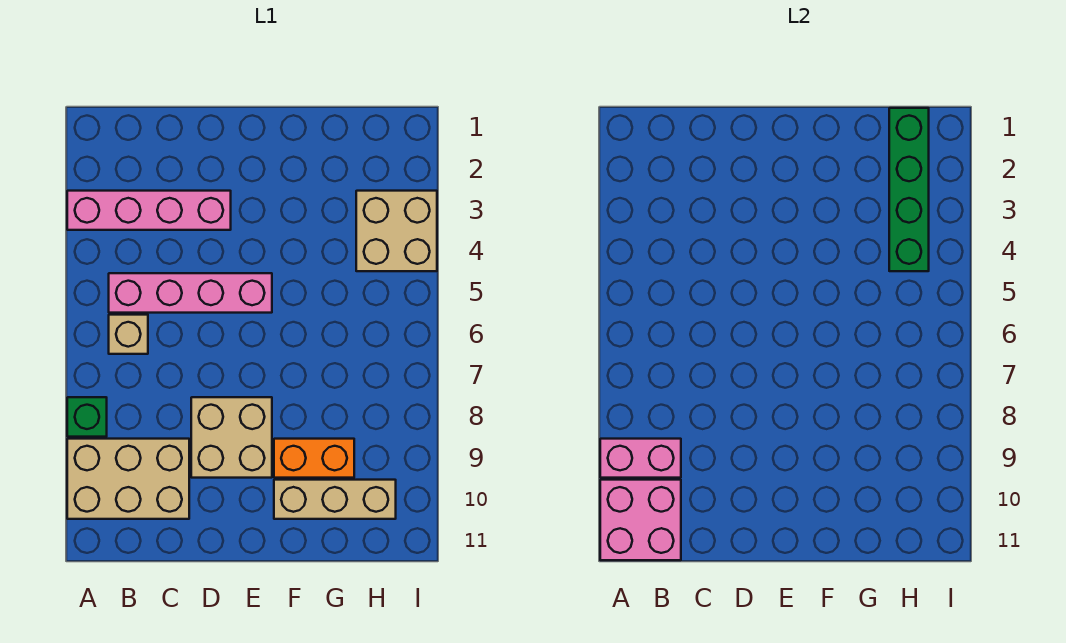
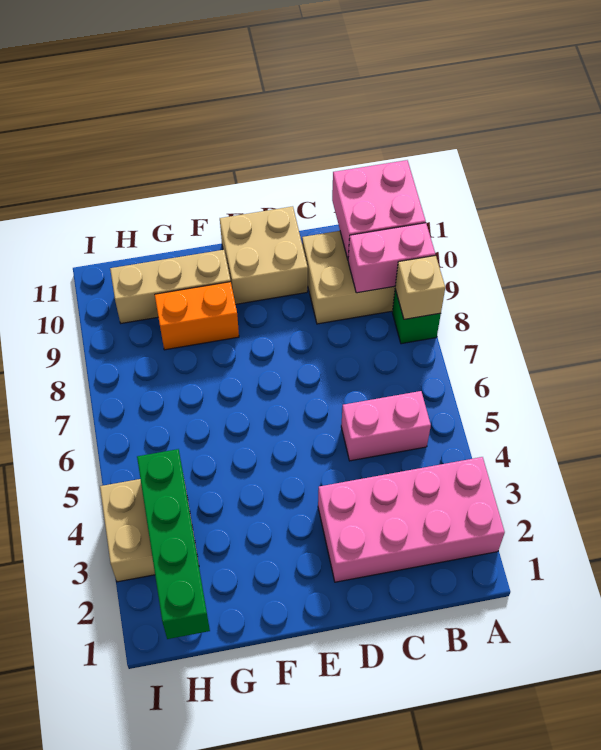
pink brick A3:D3 level 1 -> pink brick A2:D3 level 1
pink brick B5:E5 level 1 -> pink brick B5:C5 level 1
tan brick B6 level 1 -> tan brick A8 level 2
tan brick D8:E9 level 1 -> tan brick D10:E11 level 1

